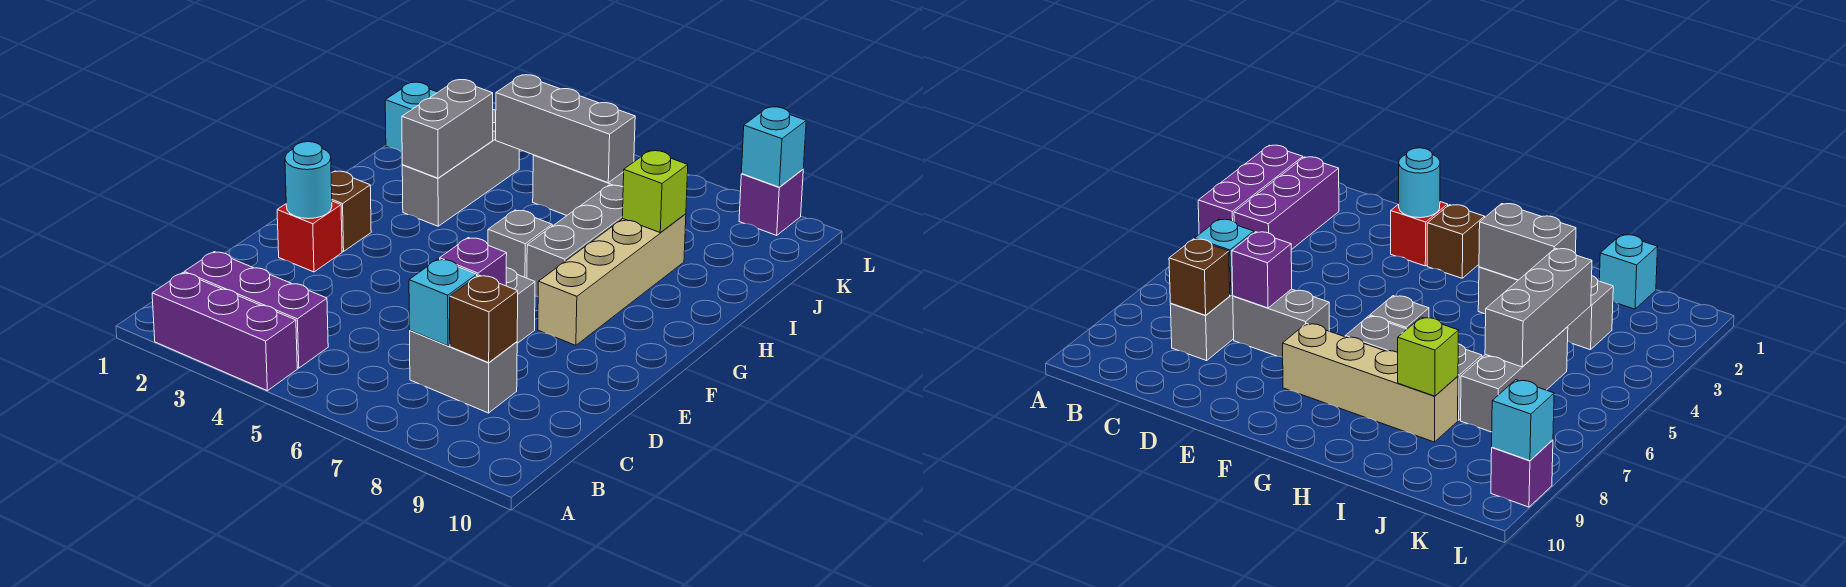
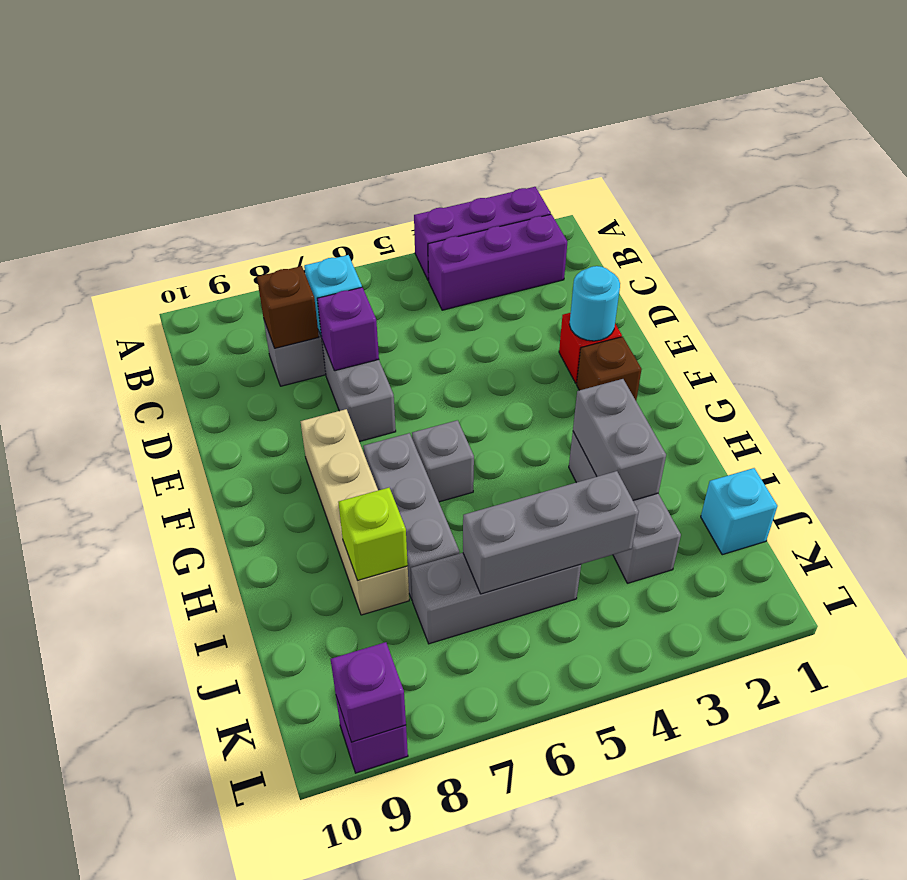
cyan brick L9 level 2 -> purple brick L9 level 2

